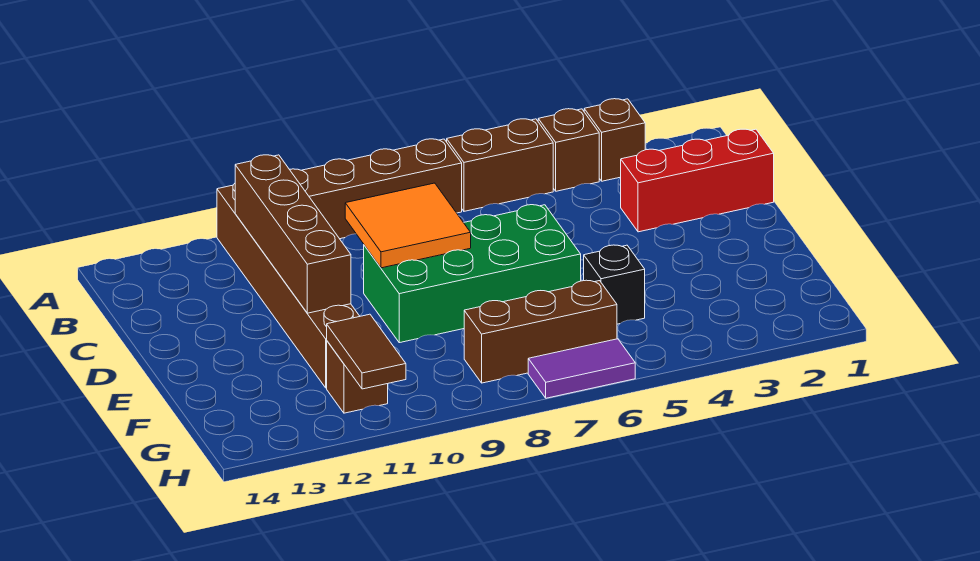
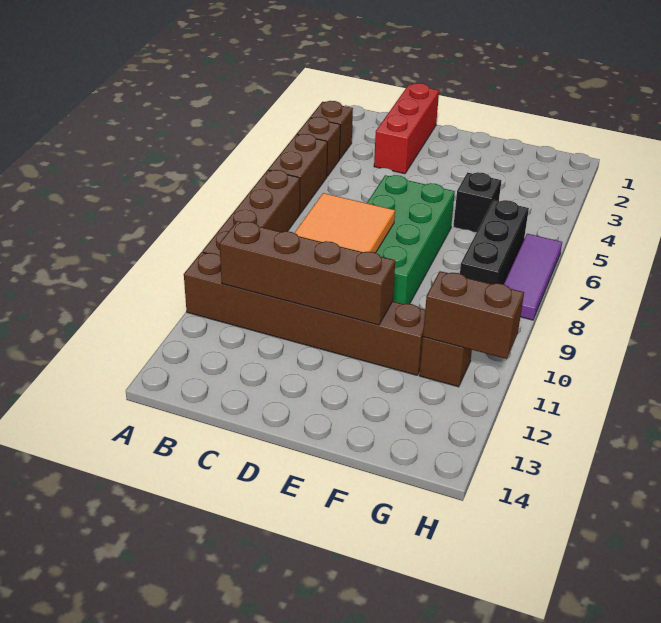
brown brick G6:G8 level 1 -> black brick G6:G8 level 1
brown tile G11:H11 level 2 -> brown brick G11:H11 level 2
purple tile H6:H7 level 1 -> purple tile H6:H8 level 1

